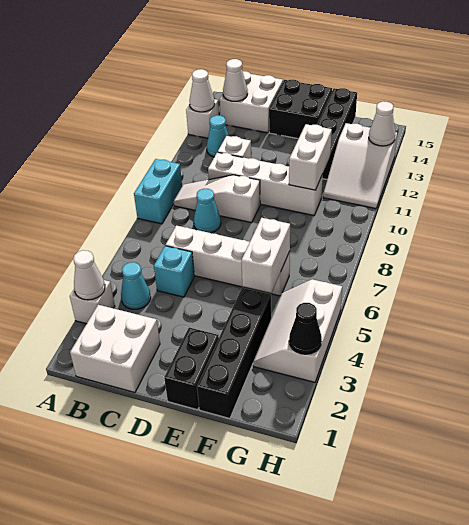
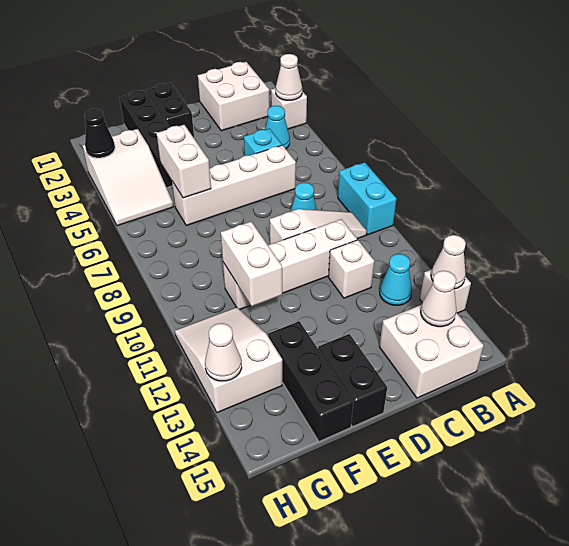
black brick D14:E15 level 1 -> black brick E14:E15 level 1
black brick F12:F15 level 1 -> black brick F13:F15 level 1
white slope G3:H5 level 1 top H -> white slope G3:H5 level 1 top 3

